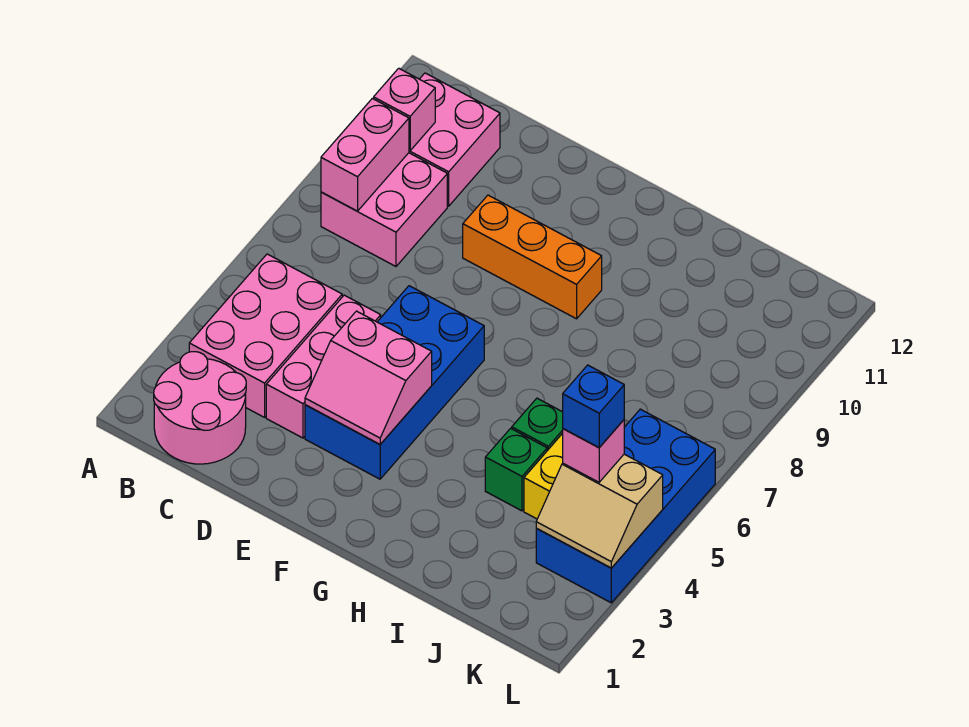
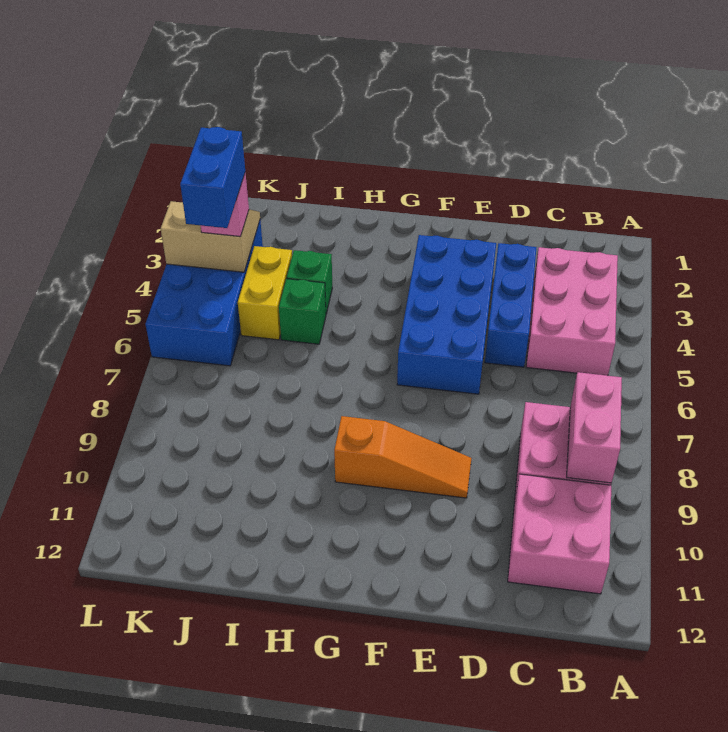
pink round brick B1:C2 level 1 -> none
pink brick B10 level 2 -> none
pink brick D3:D5 level 1 -> blue brick D3:D5 level 1
pink slope E3:F4 level 2 top 4 -> none
orange brick E9:G9 level 1 -> orange slope E9:G9 level 1 top G
blue brick K4 level 4 -> blue brick K4:K5 level 4

